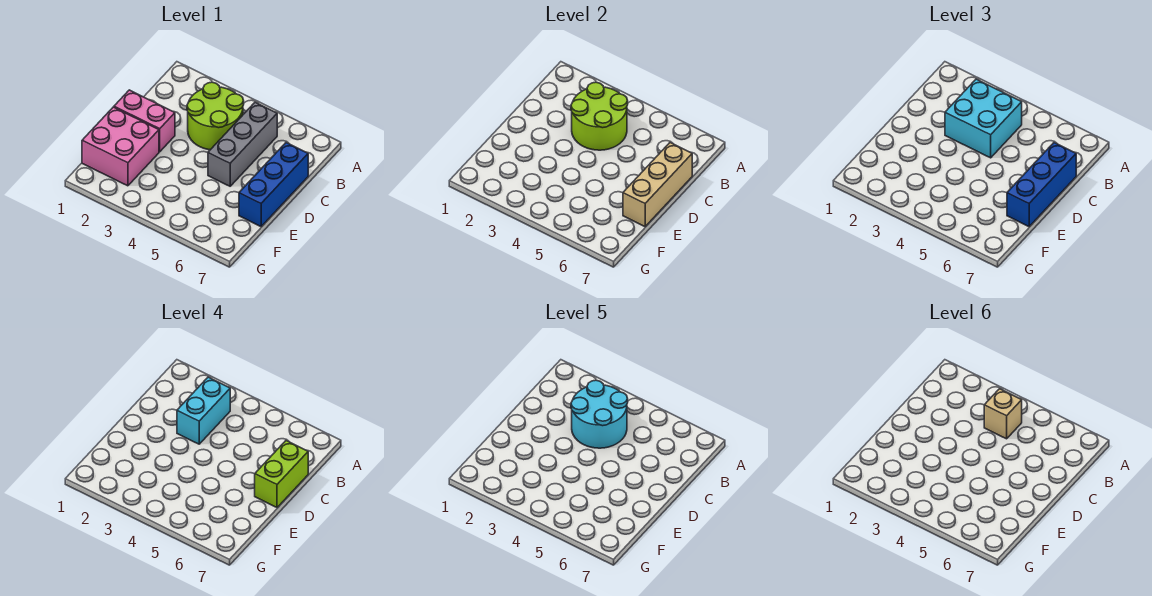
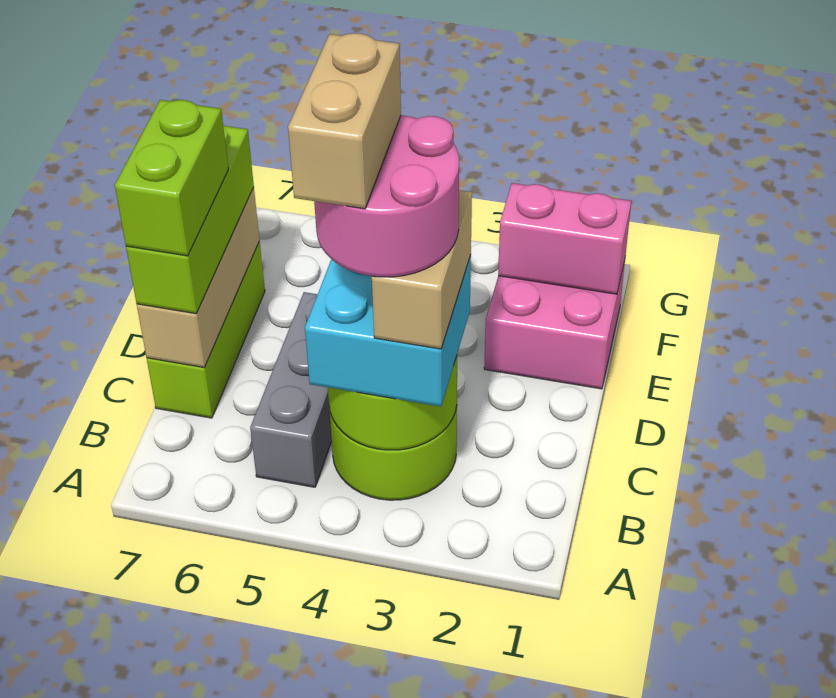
cyan brick B3:C3 level 4 -> tan brick B3:C3 level 4
cyan round brick B3:C4 level 5 -> pink round brick B3:C4 level 5
tan brick B4 level 6 -> tan brick B4:C4 level 6
blue brick C7:E7 level 1 -> lime brick C7:E7 level 1
blue brick C7:E7 level 3 -> lime brick C7:E7 level 3
pink brick D1:D2 level 1 -> pink brick F1:F2 level 2

